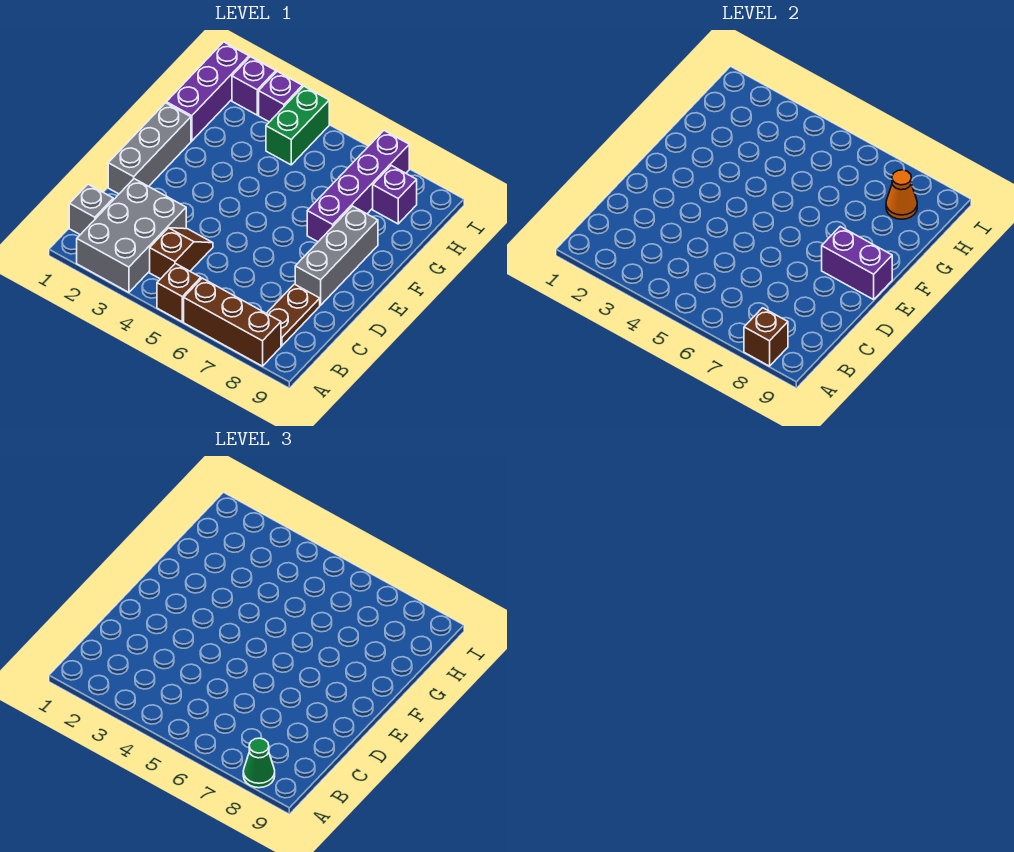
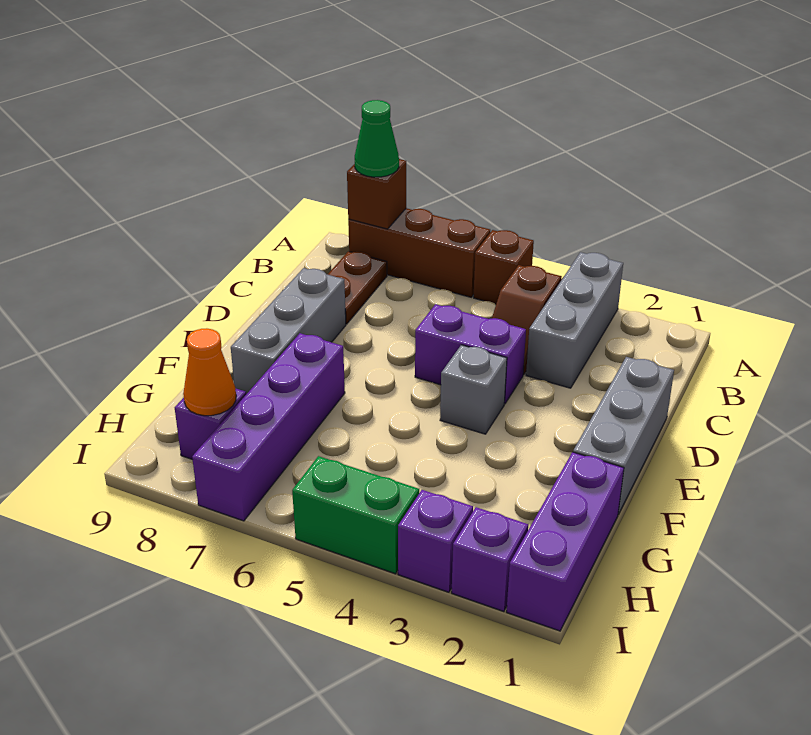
grey brick A2:C3 level 1 -> grey brick A3:C3 level 1
grey brick B1 level 1 -> grey brick E4 level 1
purple brick E8:E9 level 2 -> purple brick D4:D5 level 1
green brick H4:I4 level 1 -> green brick I4:I5 level 1

